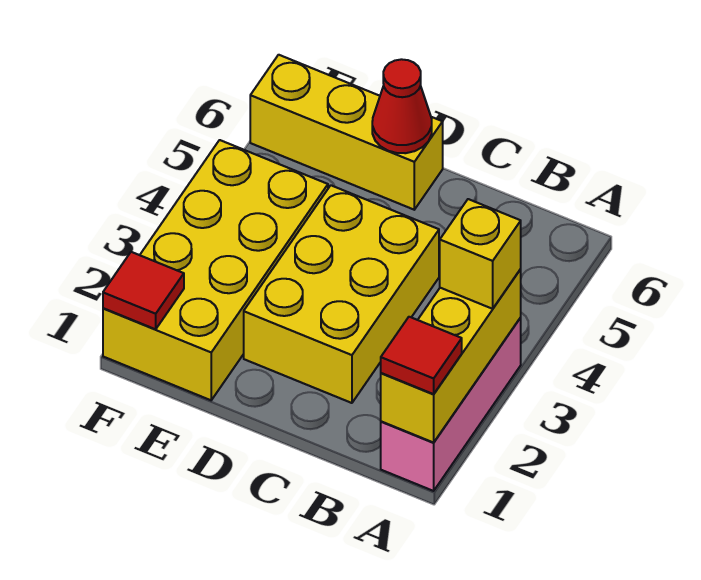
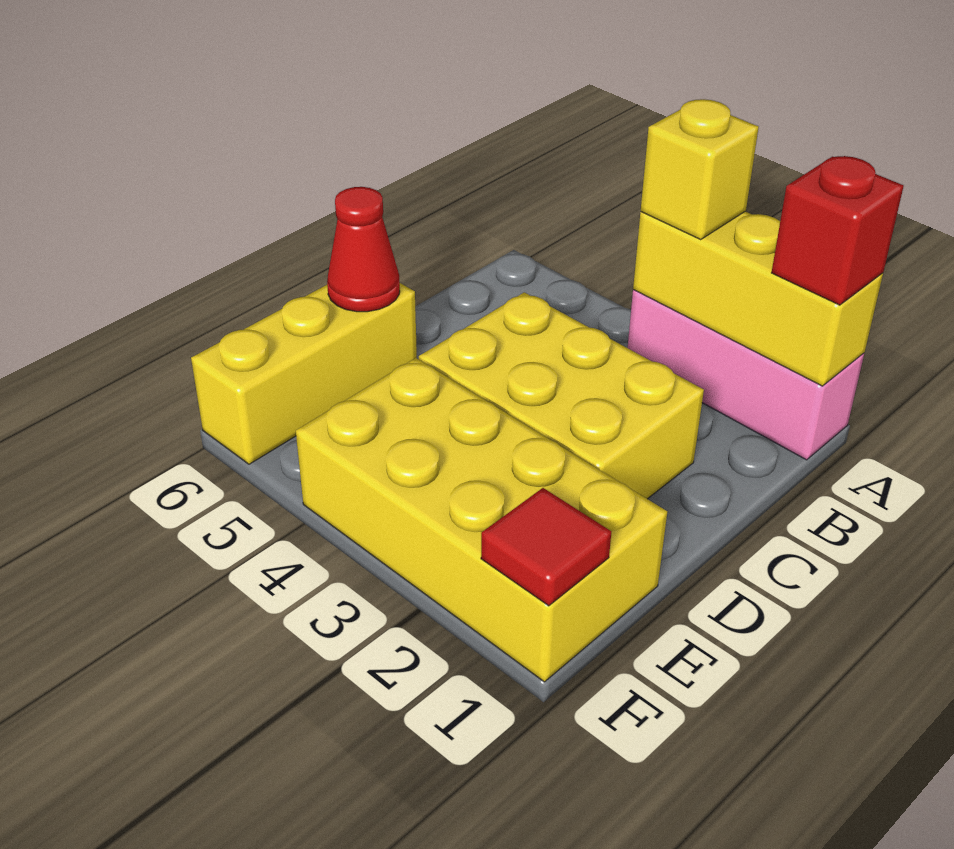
red tile A1 level 3 -> red brick A1 level 3

